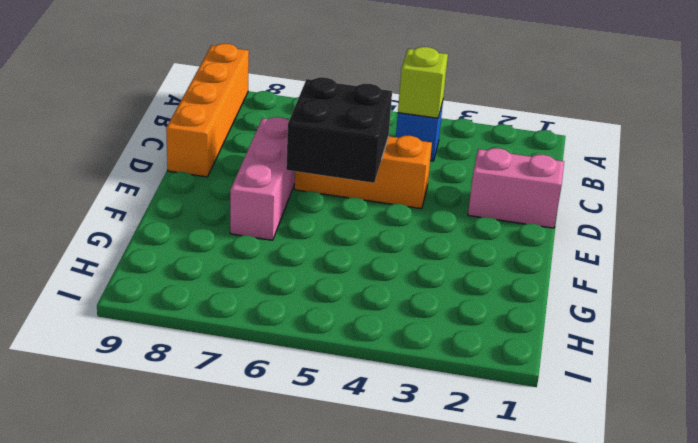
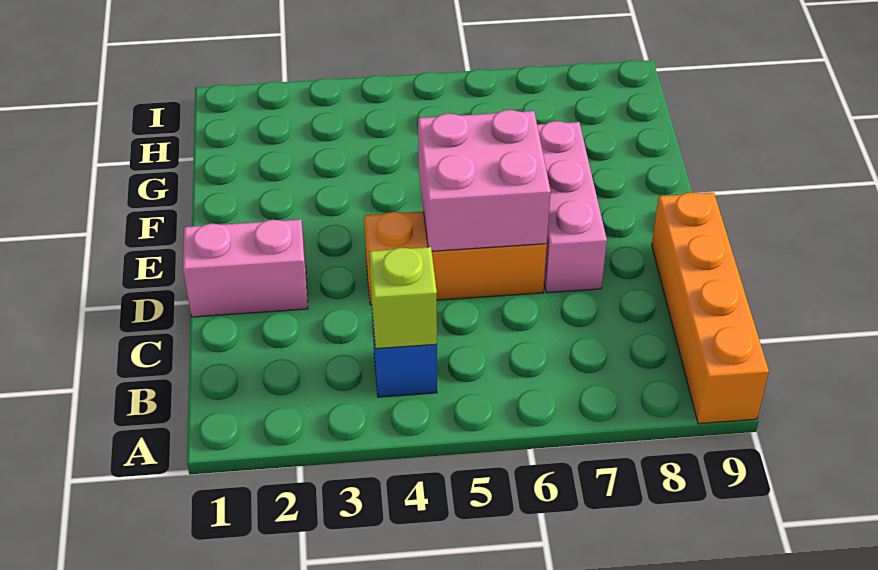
black brick D5:E6 level 2 -> pink brick D5:E6 level 2

